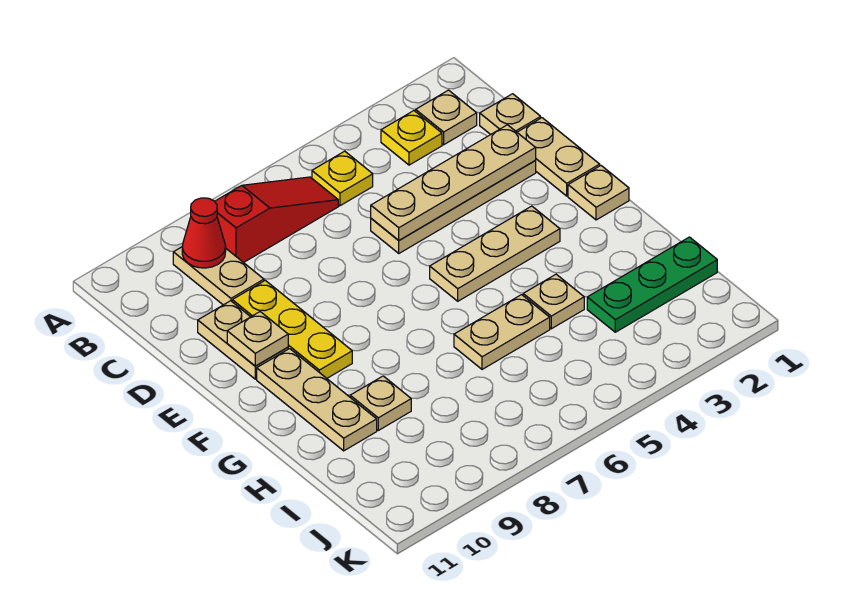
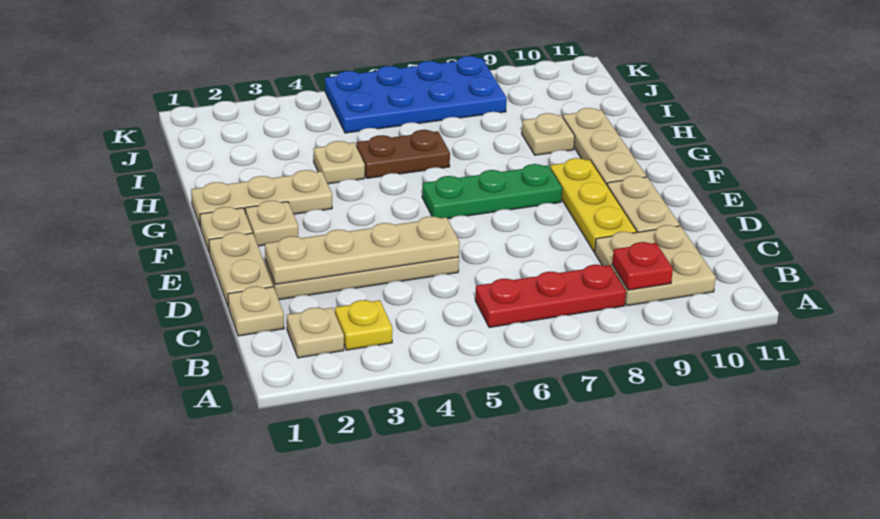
yellow plate B5 level 1 -> none
red slope B6:B8 level 1 top 8 -> red plate B6:B8 level 1
tan plate B9:C9 level 1 -> tan plate B9:C10 level 1
red cone B9 level 2 -> red plate B9 level 2
tan plate E10 level 2 -> tan plate F2 level 1
tan plate F3:F5 level 1 -> tan plate G1:G3 level 1
tan plate H5:H6 level 1 -> brown plate H5:H6 level 1
green plate I1:I3 level 1 -> green plate F6:F8 level 1
none -> blue plate J5:K8 level 1

